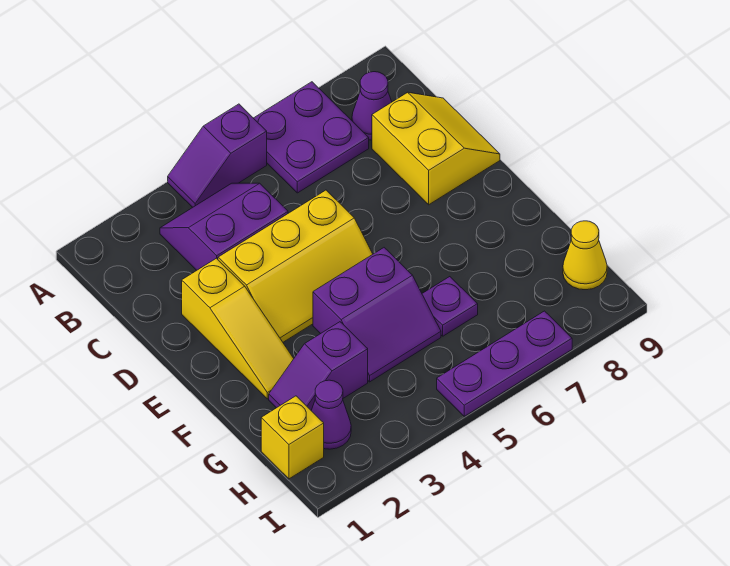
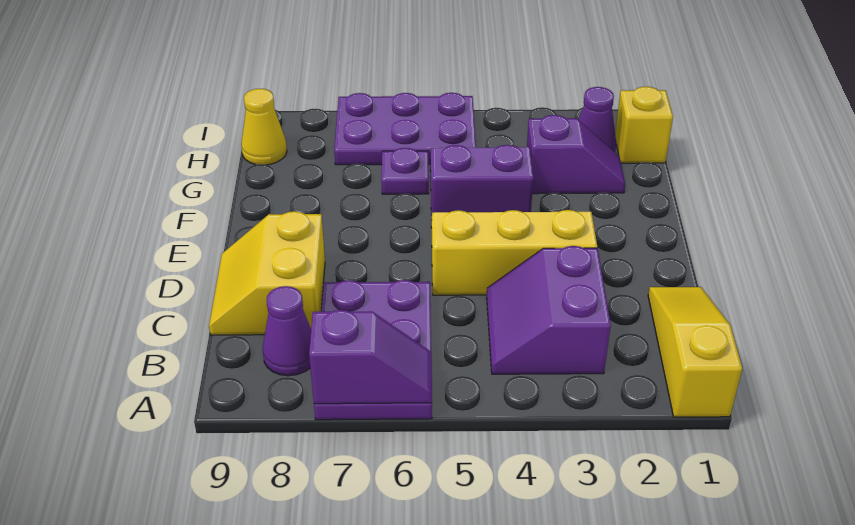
purple slope A4:A5 level 1 top 5 -> purple slope A6:A7 level 2 top 7
purple plate A6:B7 level 1 -> purple plate A6:C7 level 1
purple slope B3:C4 level 1 top C -> purple slope B3:C4 level 1 top 3
yellow slope D2:F2 level 1 top D -> yellow slope A1:C1 level 1 top A
purple plate I5:I7 level 1 -> purple plate H5:I7 level 1

